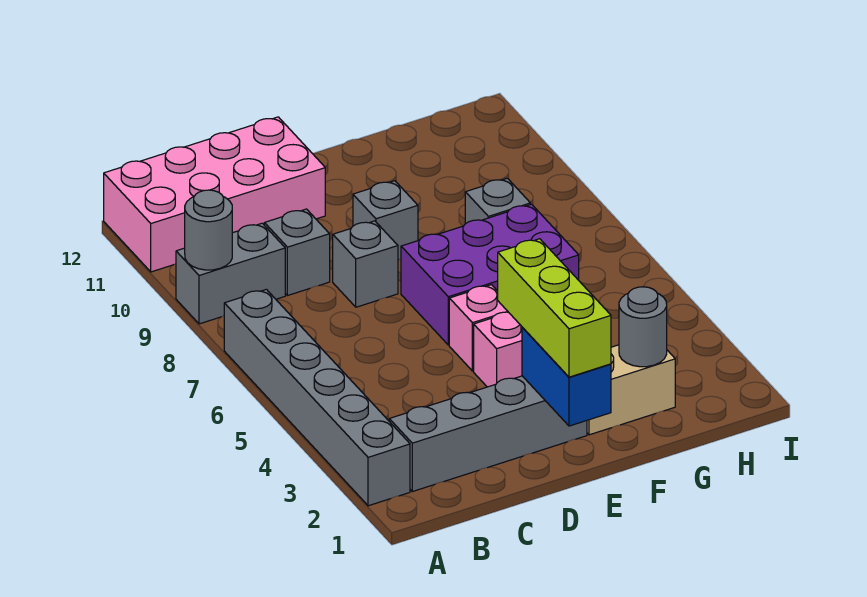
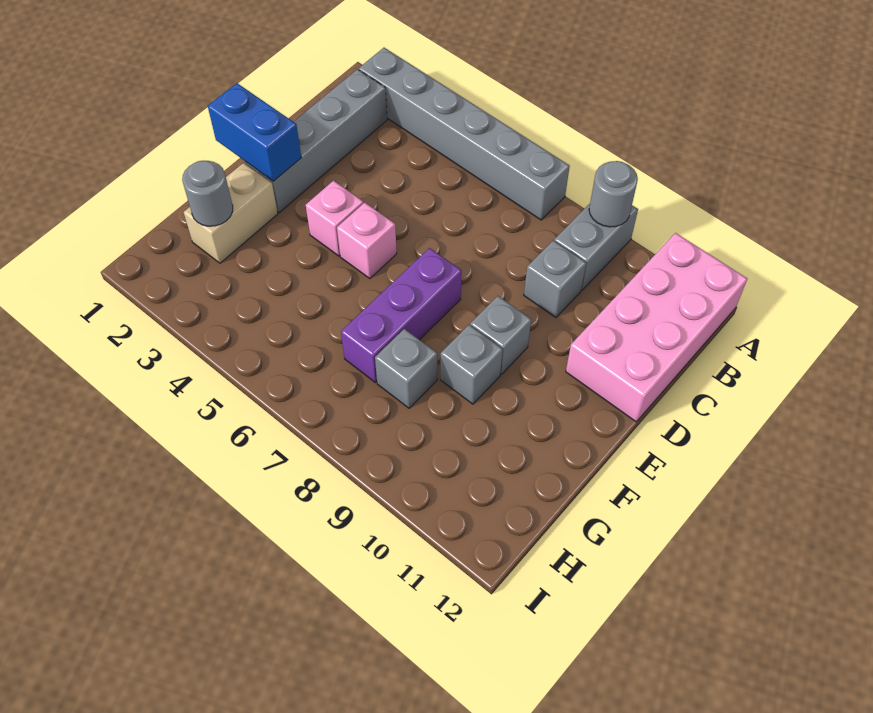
grey brick D8 level 1 -> grey brick F9 level 1
lime brick E1:E3 level 3 -> none
purple brick E6:G7 level 1 -> purple brick E7:G7 level 1

